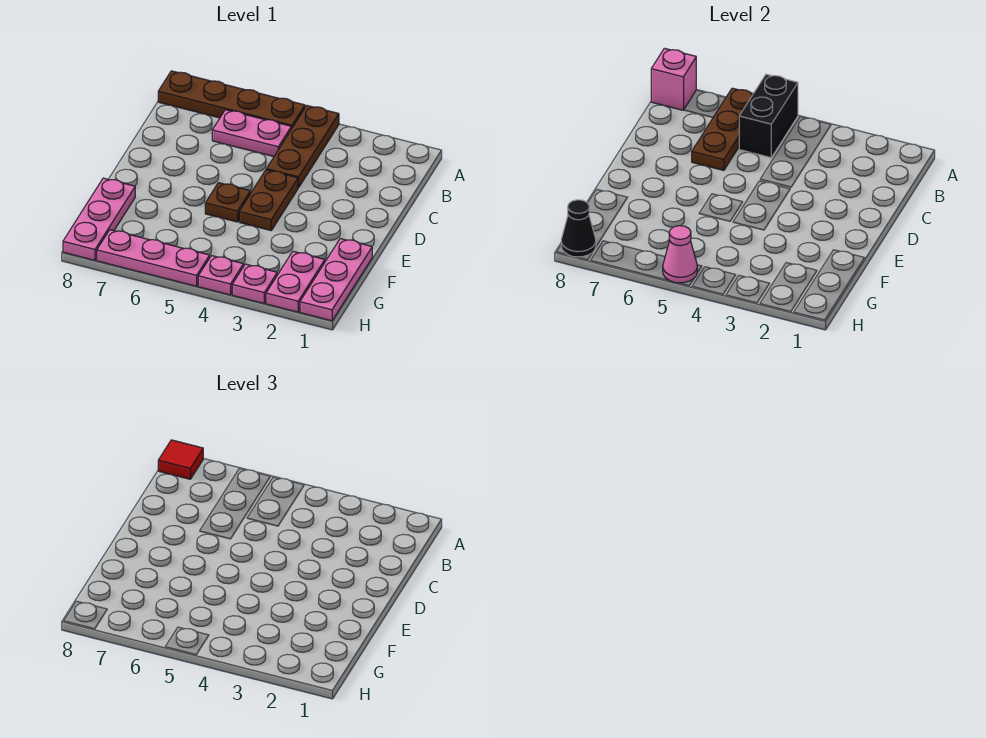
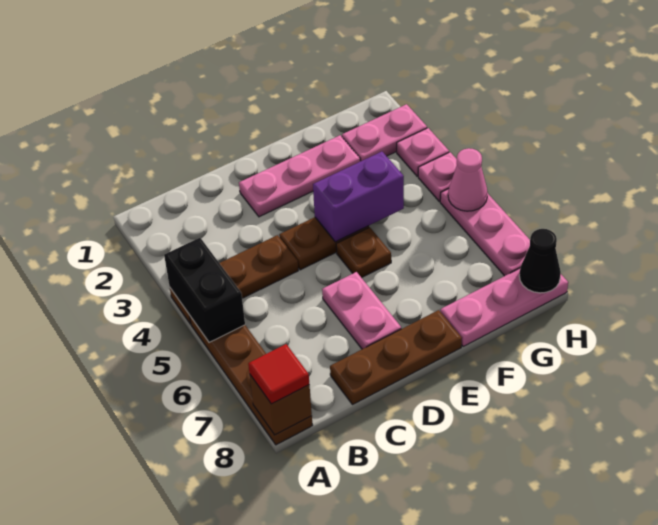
black brick A5:B5 level 2 -> black brick A4:A5 level 2
brown plate A6:C6 level 2 -> brown plate C8:E8 level 1
pink brick A8 level 2 -> brown brick A8 level 2
pink plate B5:B6 level 1 -> pink plate D6:D7 level 1
none -> purple brick E4:F4 level 2
pink plate F1:H1 level 1 -> pink plate D2:F2 level 1

